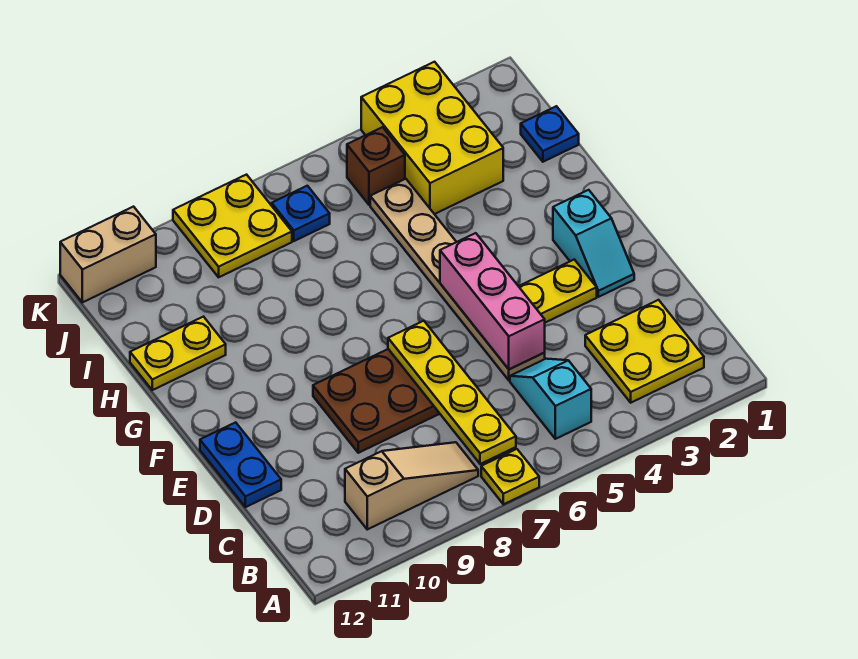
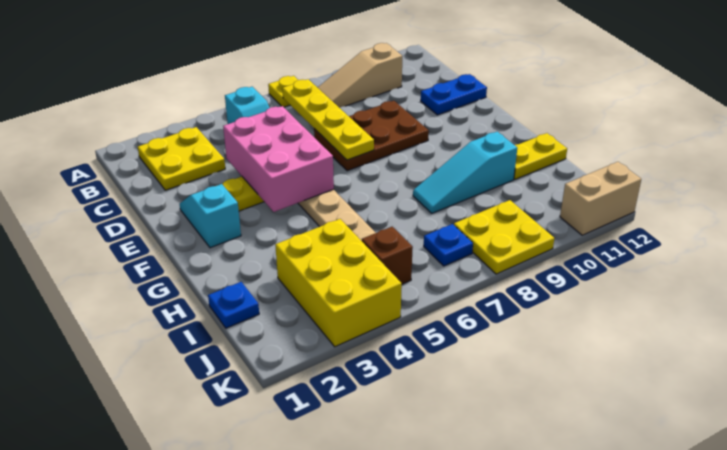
pink brick D5:F5 level 2 -> pink brick D4:F5 level 2
blue plate D12:E12 level 1 -> blue plate D11:D12 level 1
none -> cyan slope H8:H10 level 1 top 10

